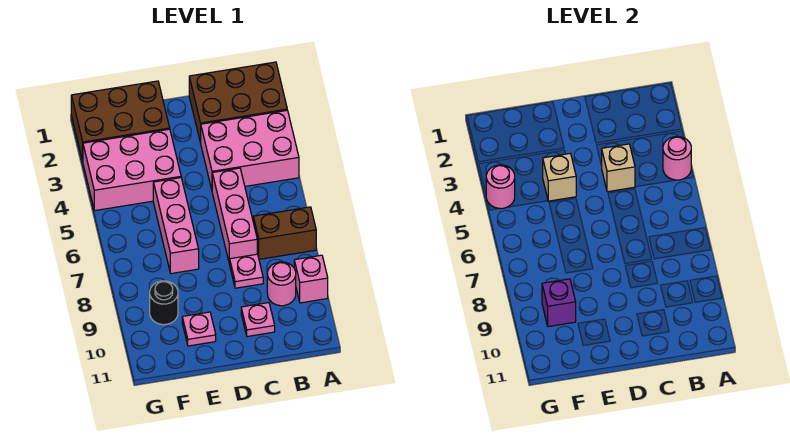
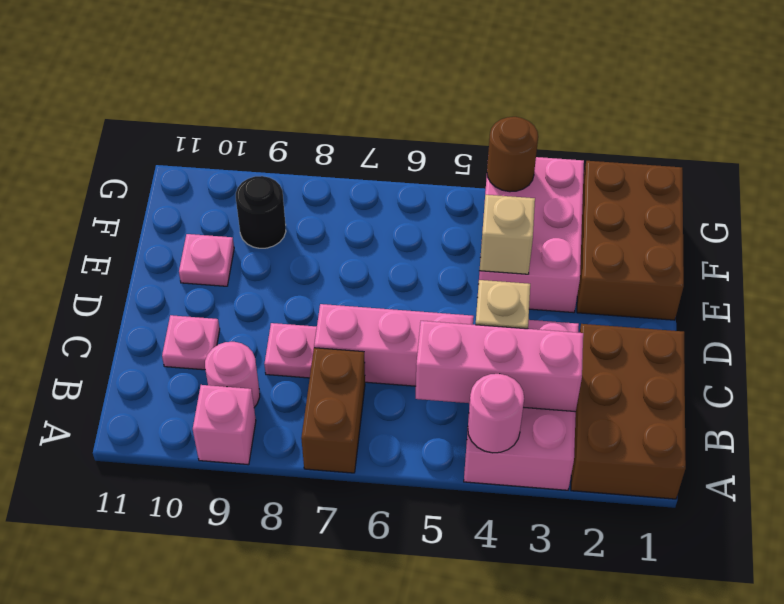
pink brick E5:E7 level 1 -> pink brick B3:B5 level 2
purple brick F9 level 2 -> none
pink round brick G4 level 2 -> brown round brick G4 level 2

